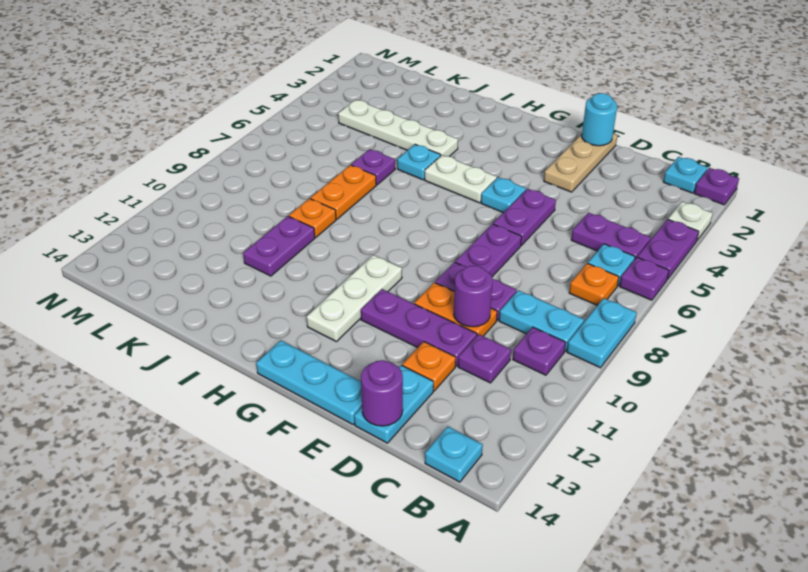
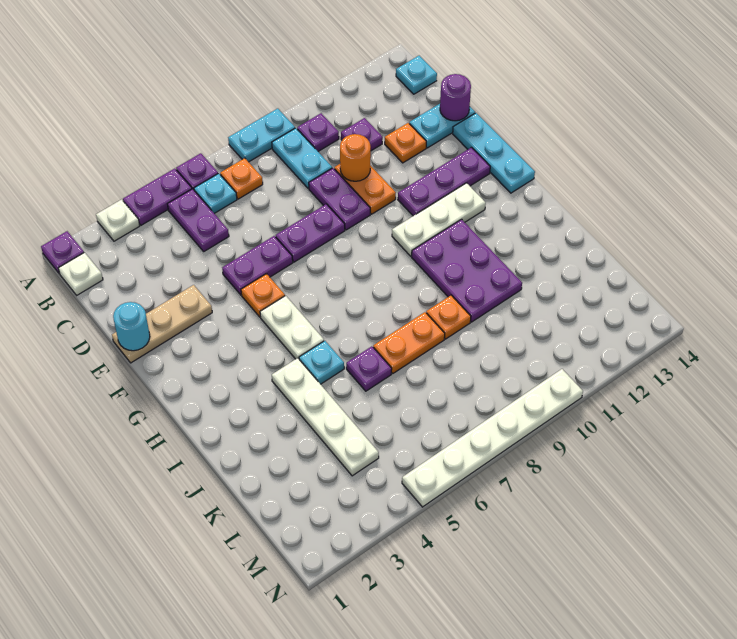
cyan plate B1 level 1 -> white plate B1 level 1
purple round brick D10 level 2 -> orange round brick D10 level 2
purple plate D11:F11 level 1 -> purple plate F11:F13 level 1
cyan plate F5 level 1 -> orange plate F5 level 1
purple plate J10:J11 level 1 -> purple plate H10:J11 level 1
none -> white plate N5:N10 level 1

